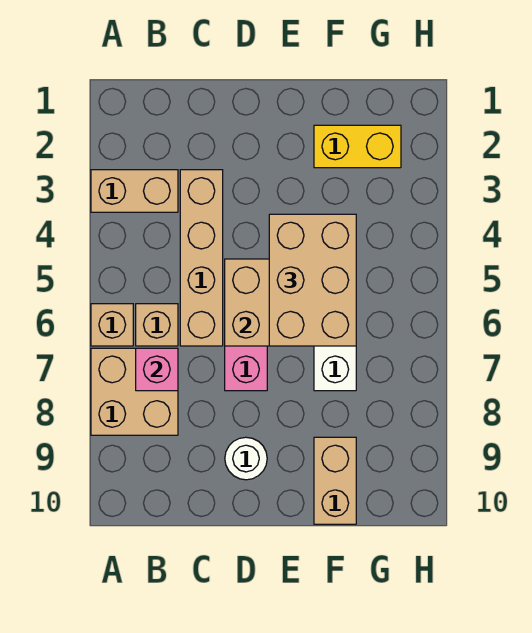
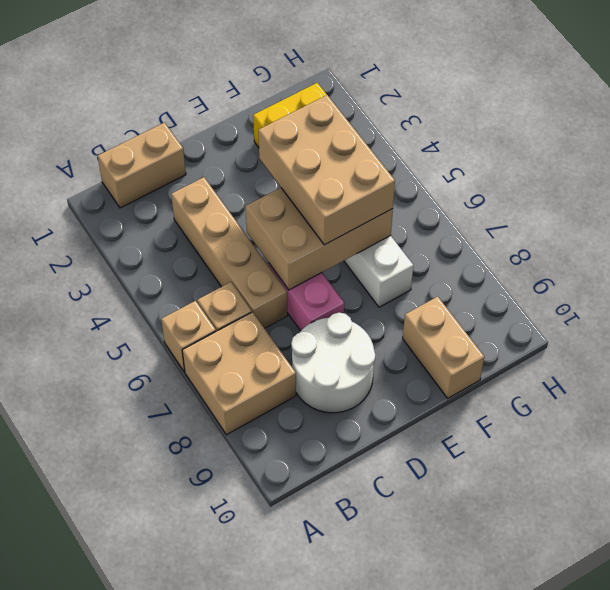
tan brick A3:B3 level 1 -> tan brick B1:C1 level 1
pink brick B7 level 2 -> none
white round brick D9 level 1 -> white round brick C8:D9 level 1

